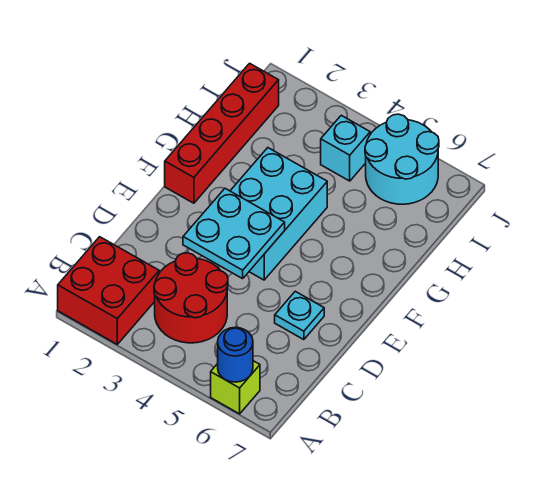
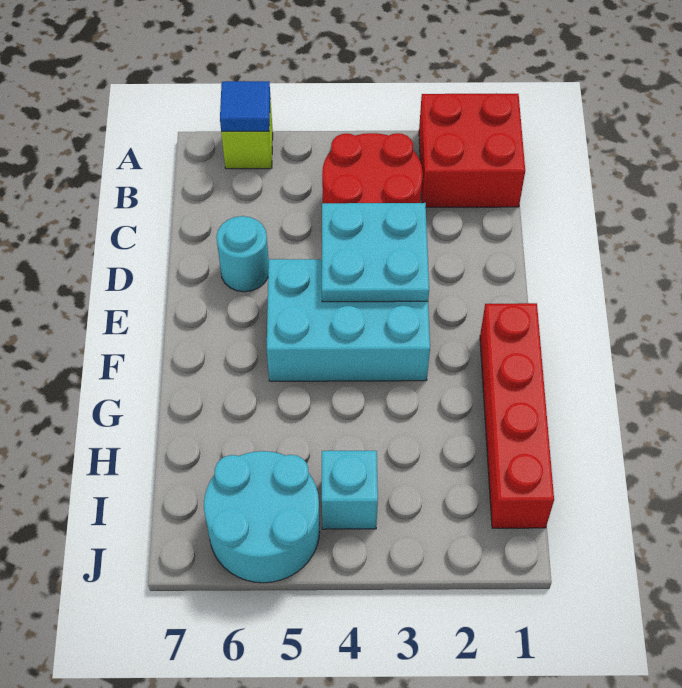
blue round brick A6 level 2 -> blue tile A6 level 2
cyan plate D6 level 1 -> cyan round brick D6 level 1
cyan brick E3:G4 level 1 -> cyan brick E3:F5 level 1

